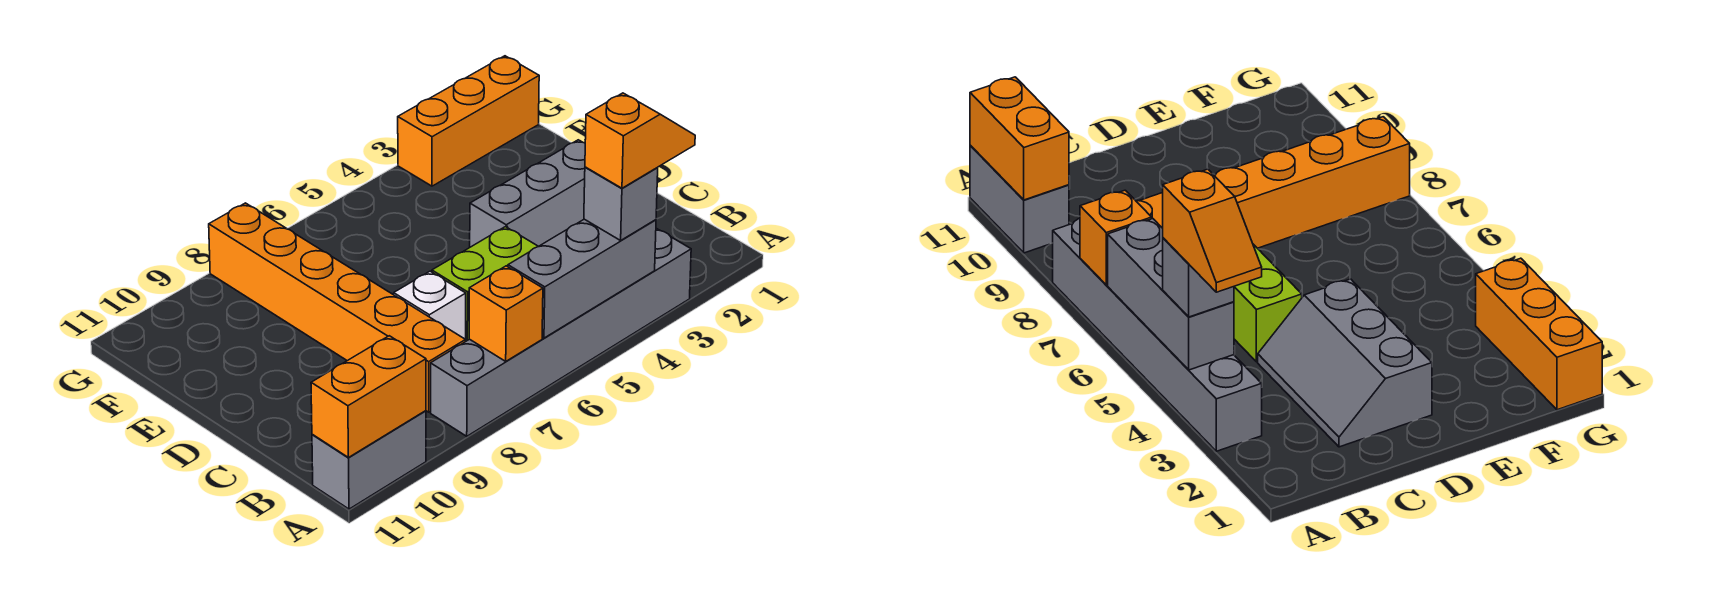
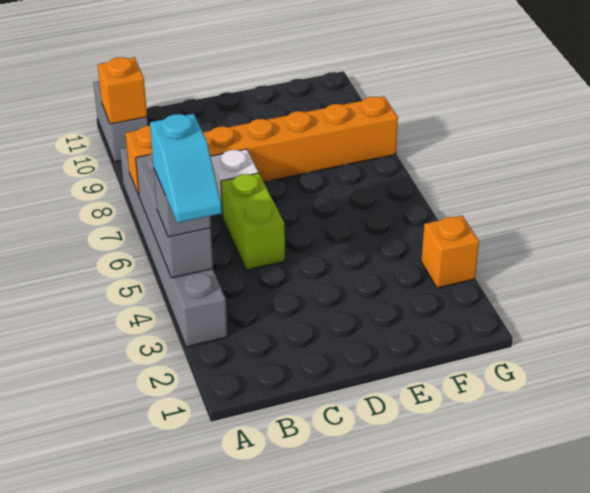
orange slope A3:A4 level 4 top 4 -> cyan slope A3:A4 level 4 top 4
orange brick A10:A11 level 2 -> orange brick A10 level 2
grey slope C2:D4 level 1 top D -> none
orange brick G1:G3 level 1 -> orange brick G3 level 1

